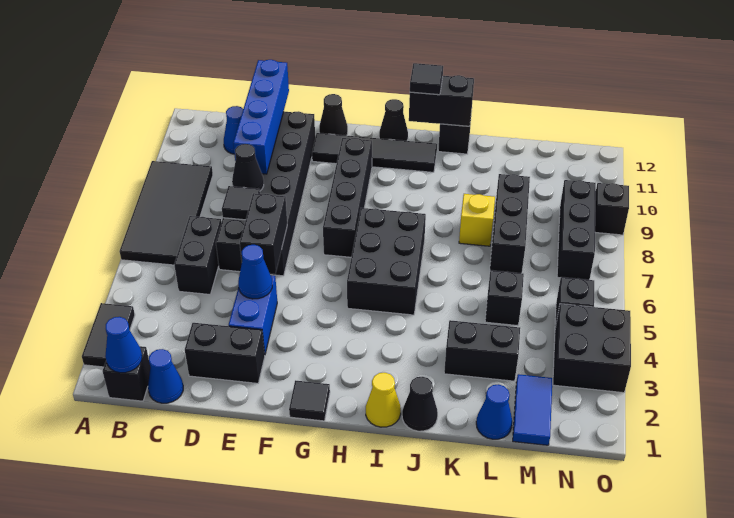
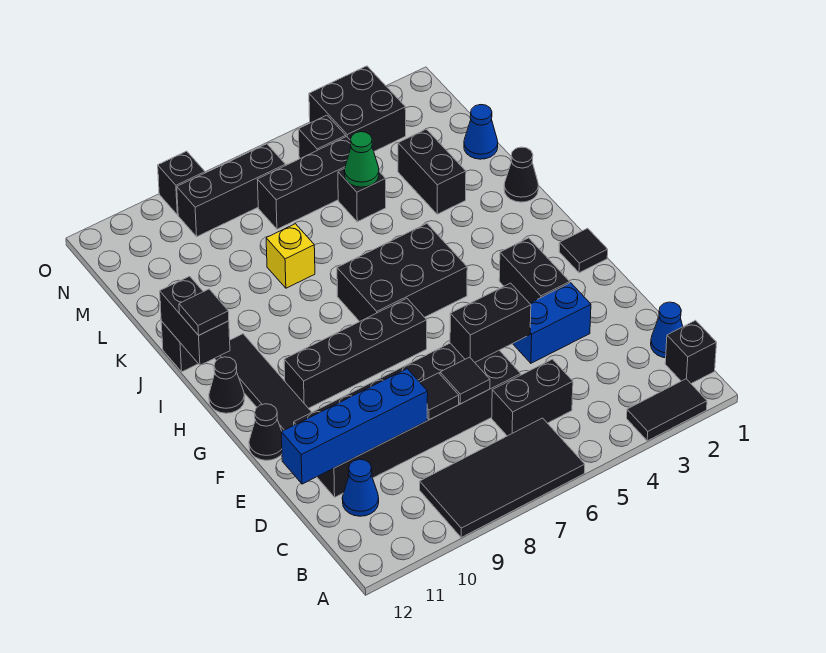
blue cone B1 level 2 -> none
black brick D2:E2 level 1 -> black brick F3:G3 level 1
black cone D8 level 2 -> black tile D8 level 2
blue cone E4 level 2 -> none
yellow cone I1 level 1 -> none
none -> green cone L5 level 2
black brick L7:L9 level 1 -> black brick M5:M7 level 1
blue tile M1:M2 level 1 -> none

